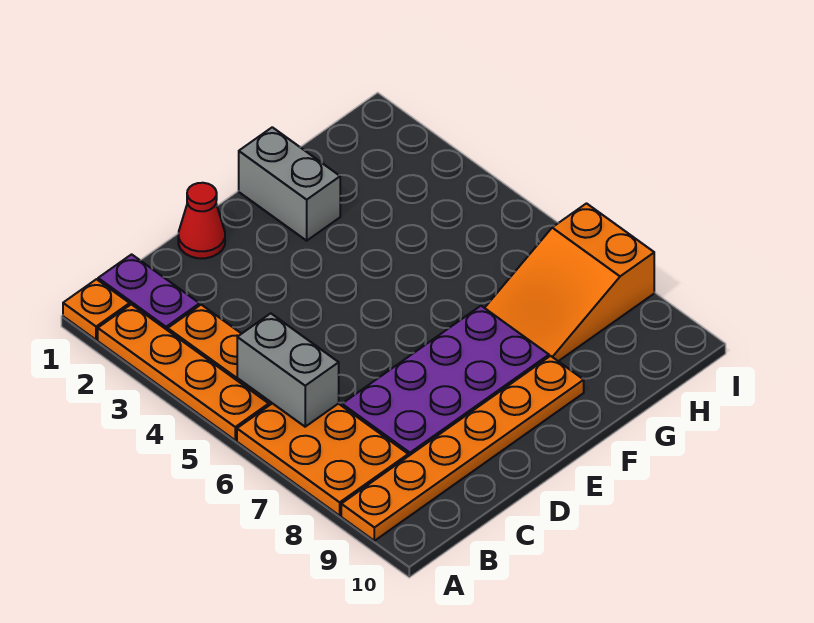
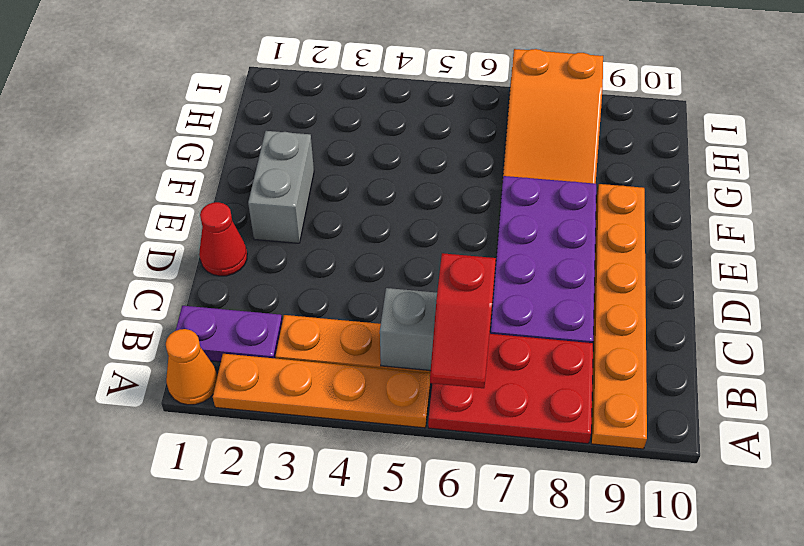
orange plate A1 level 1 -> orange cone A1 level 1
orange plate A6:B8 level 1 -> red plate A6:B8 level 1
none -> red slope A6:B6 level 3 top B
grey brick F1:F2 level 1 -> grey brick E2:F2 level 1

